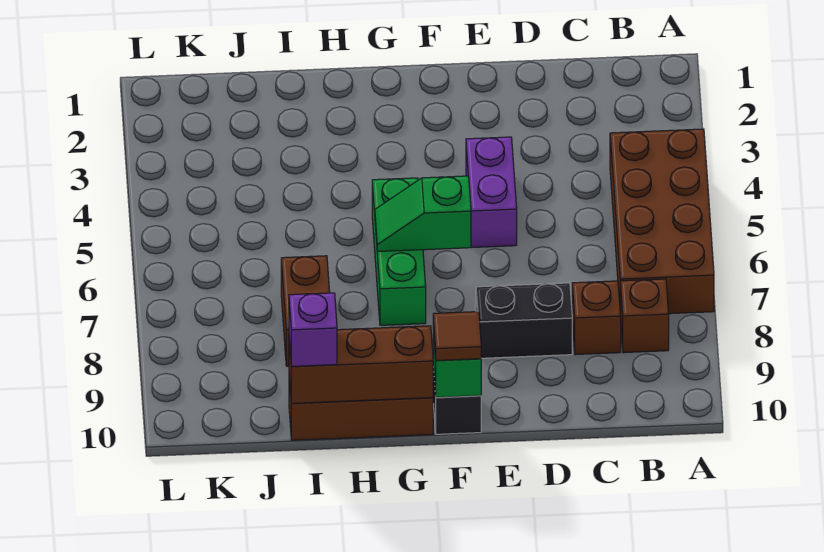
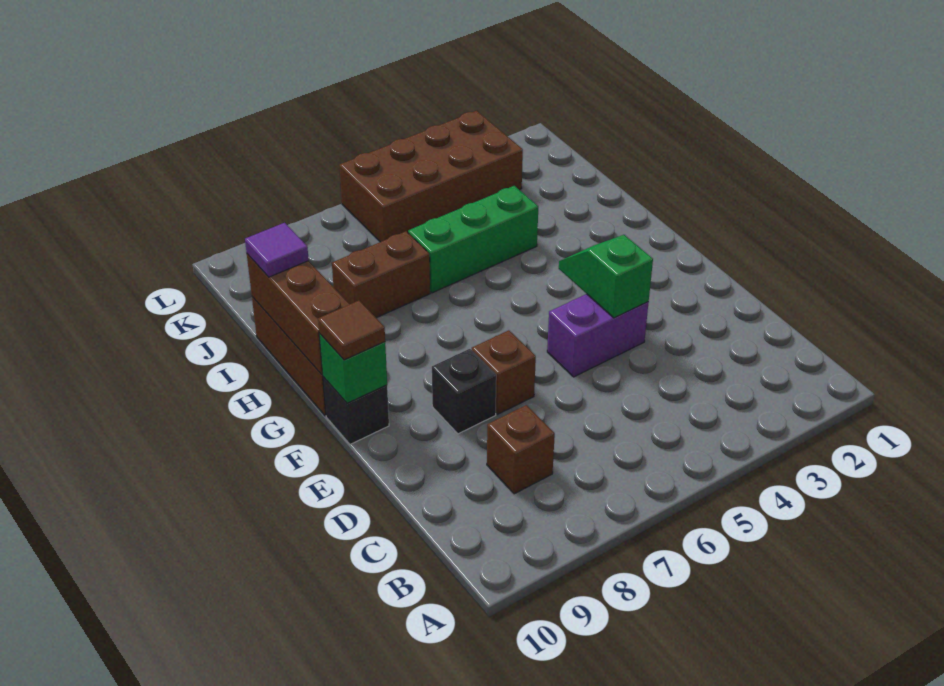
brown brick A4:B7 level 1 -> brown brick K3:L6 level 1
brown brick B8 level 1 -> brown brick E7 level 1
black brick D8:E8 level 1 -> black brick E8 level 1
green slope F6:G6 level 2 top F -> green slope E4:F4 level 2 top E
green brick G5:G7 level 1 -> green brick I4:I6 level 1
purple brick I10 level 3 -> purple tile I10 level 3

